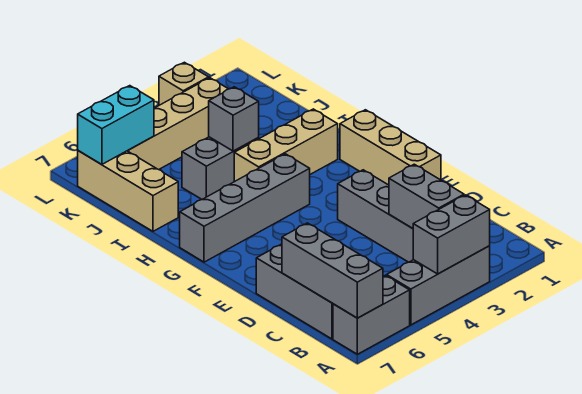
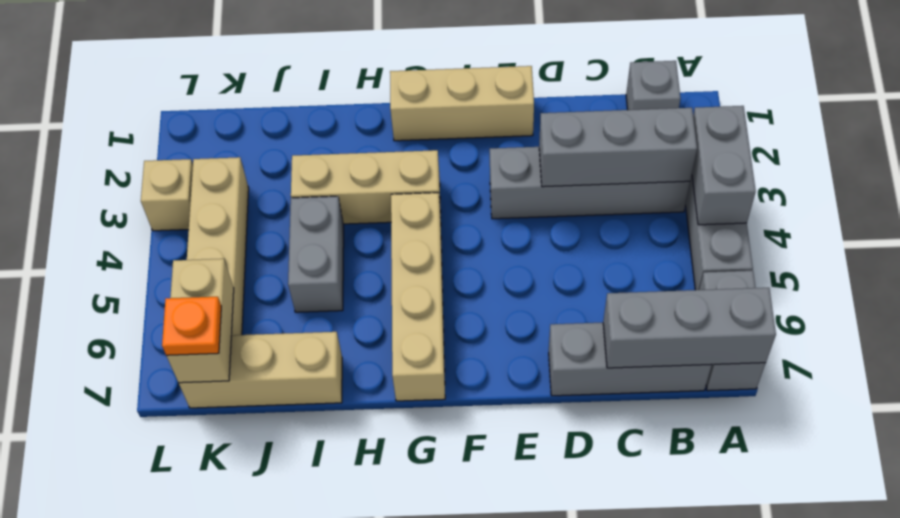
grey brick B3:C3 level 2 -> grey brick B3:D3 level 2
grey brick G4:G7 level 1 -> tan brick G4:G7 level 1
tan brick H2:H4 level 1 -> tan brick G3:I3 level 1
grey brick I4 level 2 -> grey brick B1 level 1
cyan brick K6:K7 level 2 -> tan brick K6:K7 level 2
none -> orange plate K7 level 3

